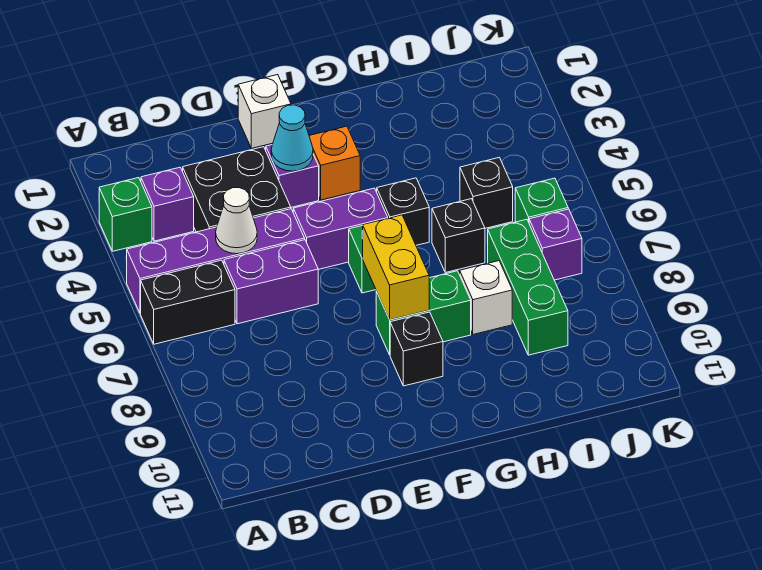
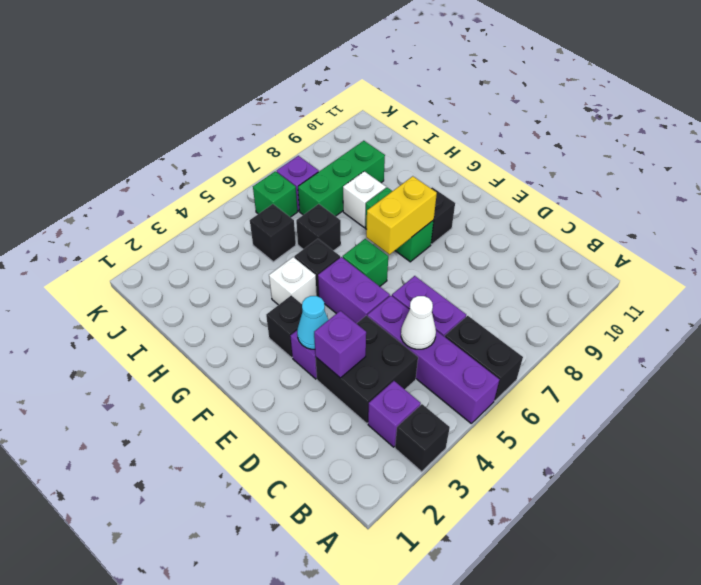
green brick A3 level 1 -> black brick A3 level 1
none -> purple brick D3 level 2
white brick E1 level 1 -> white brick G4 level 1
orange brick F3 level 1 -> black brick F3 level 1

